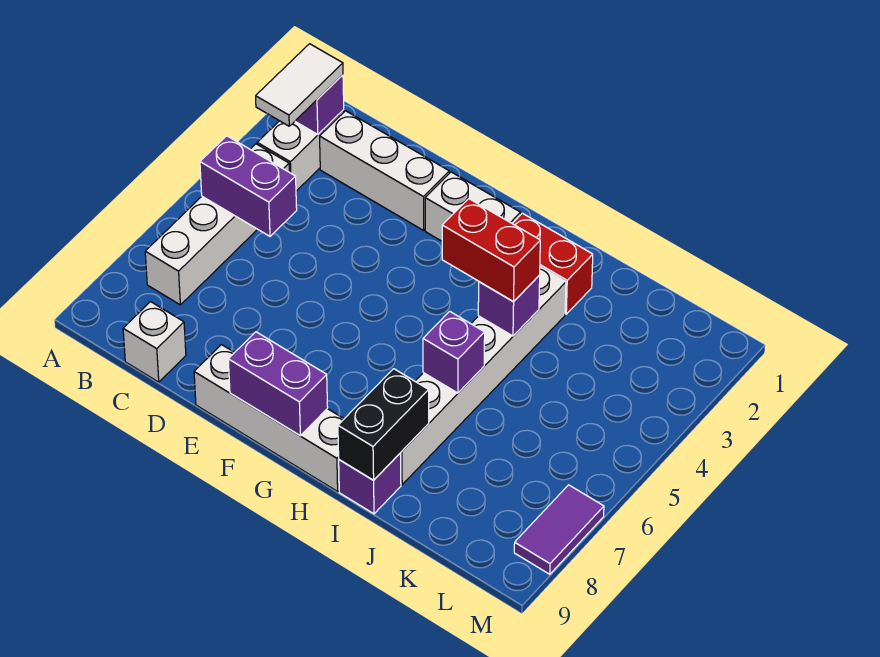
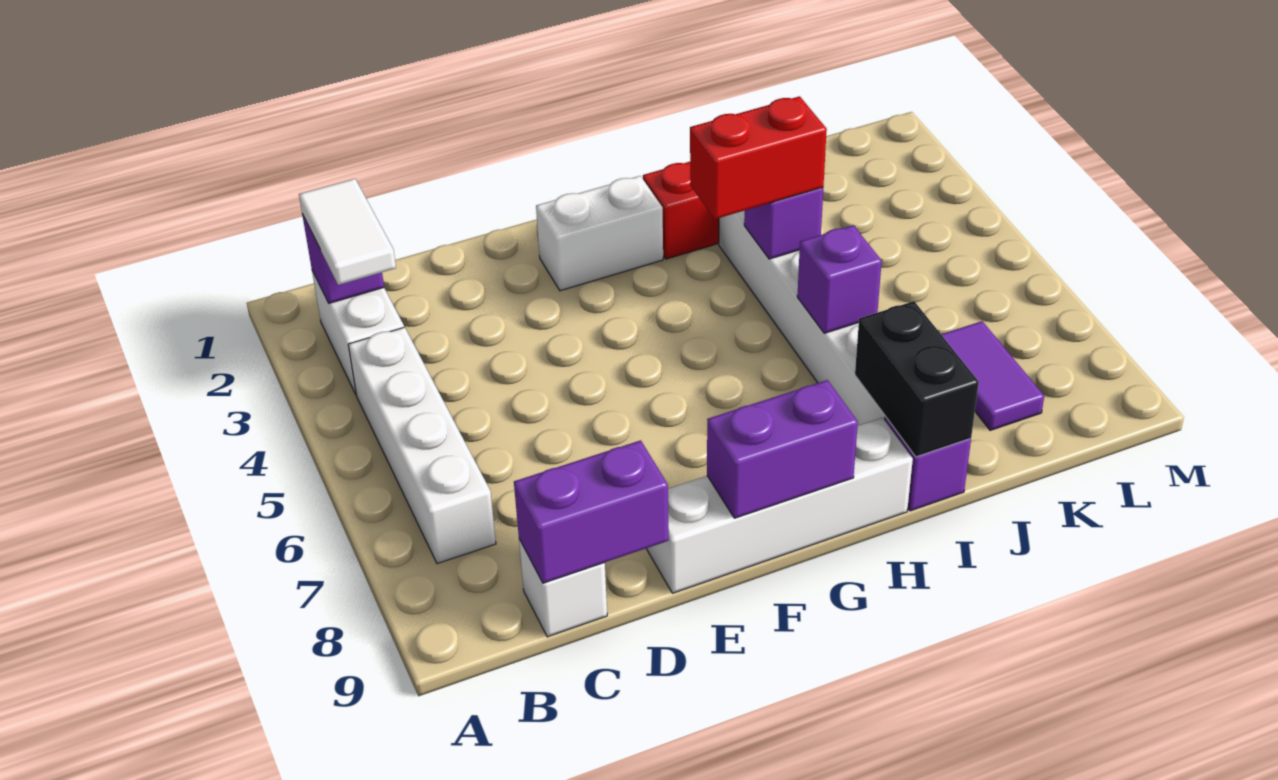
purple brick B5:C5 level 2 -> purple brick C9:D9 level 2
white brick C2:E2 level 1 -> none
purple tile M7:M8 level 1 -> purple tile K7:K8 level 1

